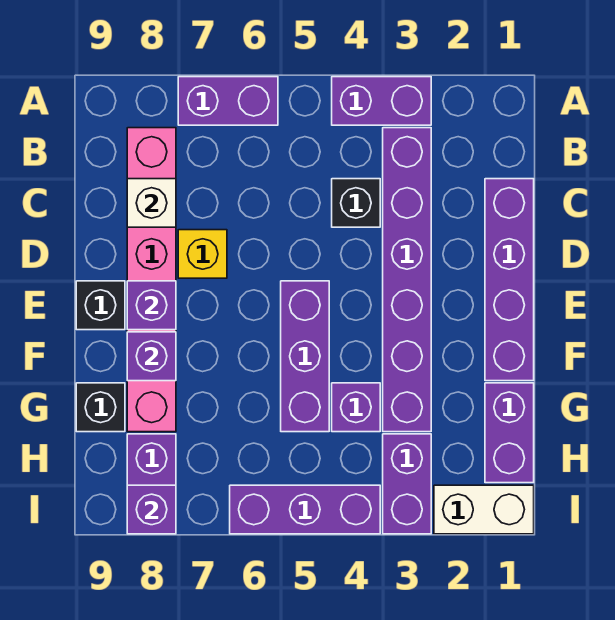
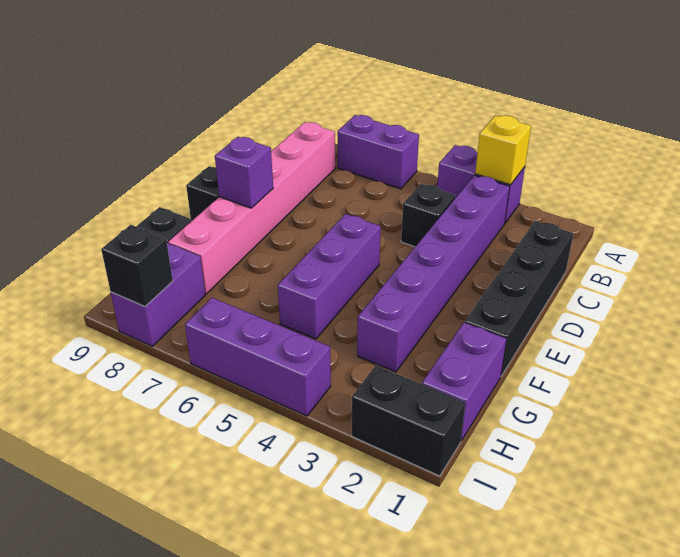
purple brick C1:F1 level 1 -> black brick C1:F1 level 1
white brick C8 level 2 -> none
yellow brick D7 level 1 -> yellow brick A3 level 2
purple brick F8 level 2 -> none
purple brick G4 level 1 -> none
purple brick H3:I3 level 1 -> none
white brick I1:I2 level 1 -> black brick I1:I2 level 1
purple brick I8 level 2 -> black brick I8 level 2

